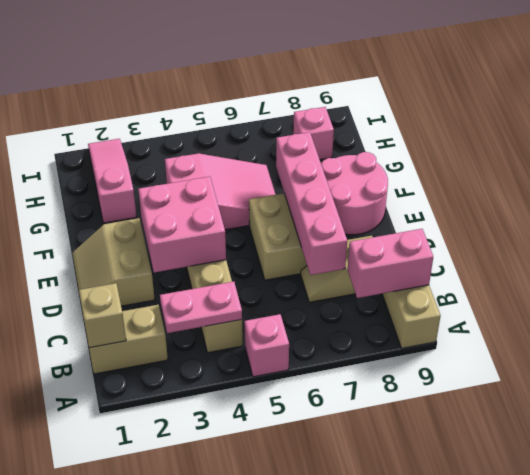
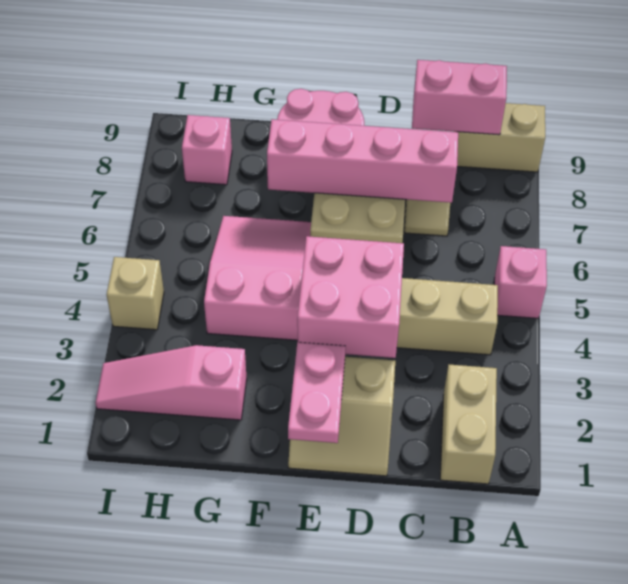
tan brick B1 level 2 -> tan brick I4 level 1
pink plate B3:B4 level 2 -> pink plate E1:E2 level 2
pink brick B8:B9 level 2 -> pink brick B9:C9 level 2

